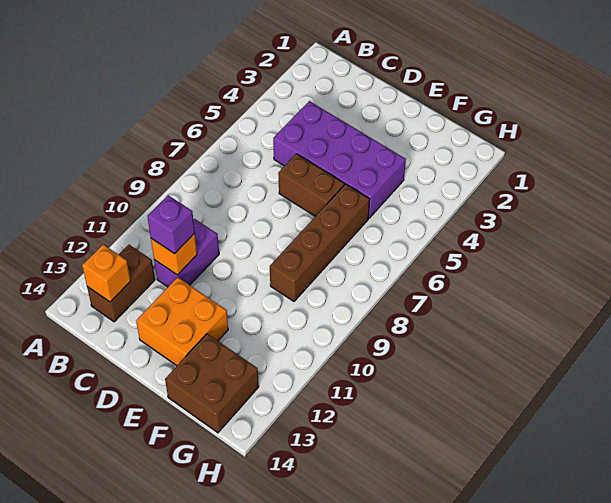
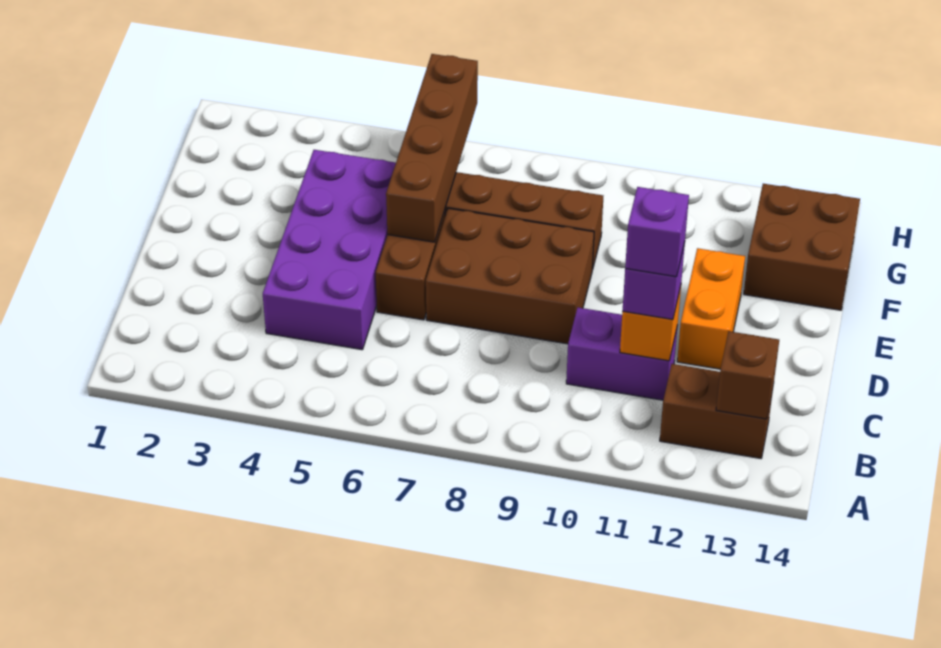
orange brick B13 level 2 -> brown brick B13 level 2
none -> purple brick C11 level 4
none -> brown brick D7:E9 level 1
orange brick D12:E13 level 1 -> orange brick D12:E12 level 1
none -> brown brick E6:H6 level 2

